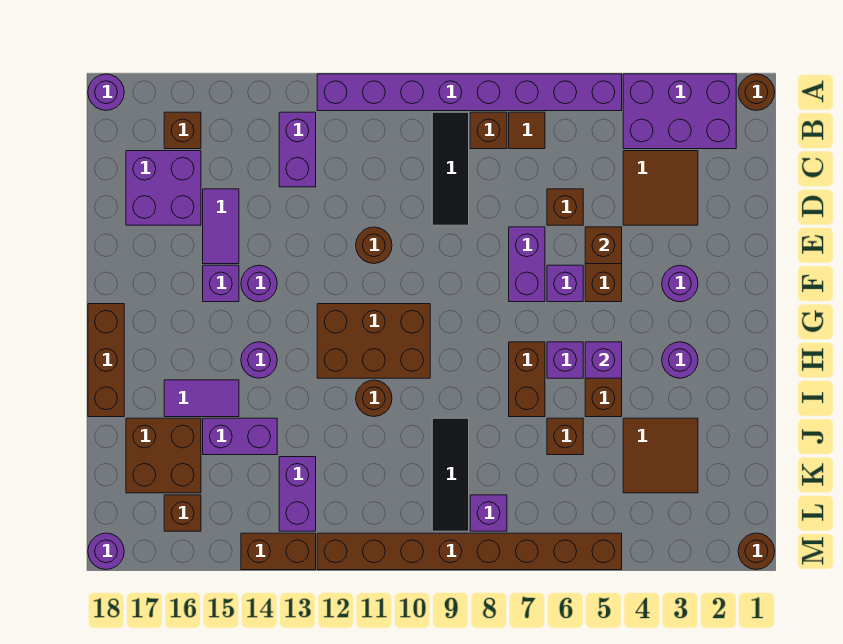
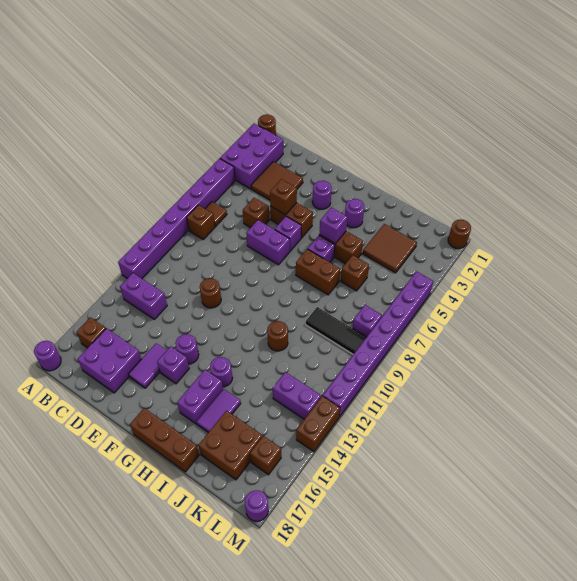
black tile B9:D9 level 1 -> none
purple tile D15:E15 level 1 -> purple tile E15:E16 level 1
brown brick G10:H12 level 1 -> none
purple brick J14:J15 level 1 -> purple brick H15:H16 level 1
brown brick M5:M12 level 1 -> purple brick M5:M12 level 1

